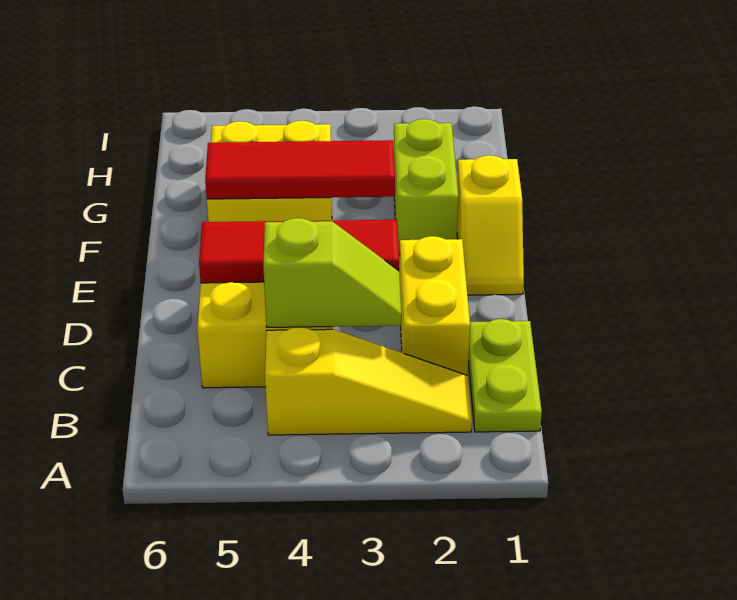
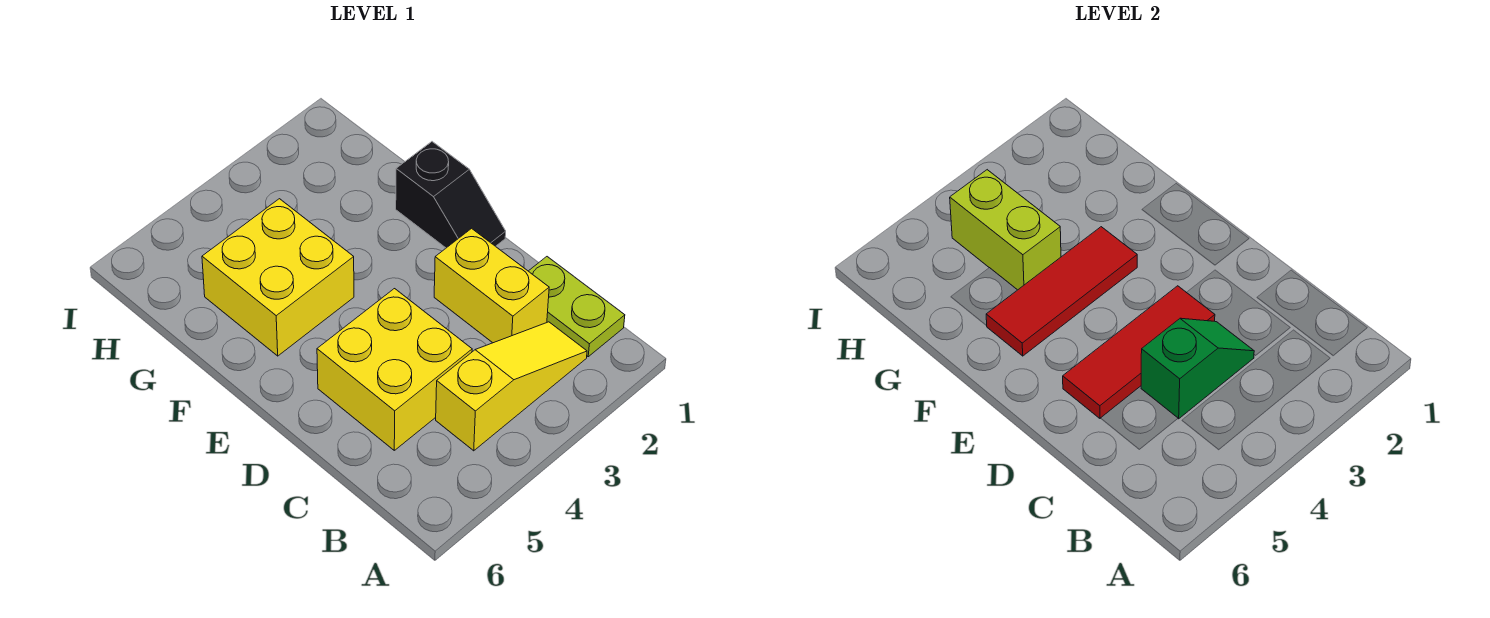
lime slope C3:C4 level 2 top 4 -> green slope C3:C4 level 2 top 4
yellow slope E1:F1 level 1 top F -> black slope E1:F1 level 1 top F
lime brick F2:G2 level 1 -> lime brick G4:H4 level 2

